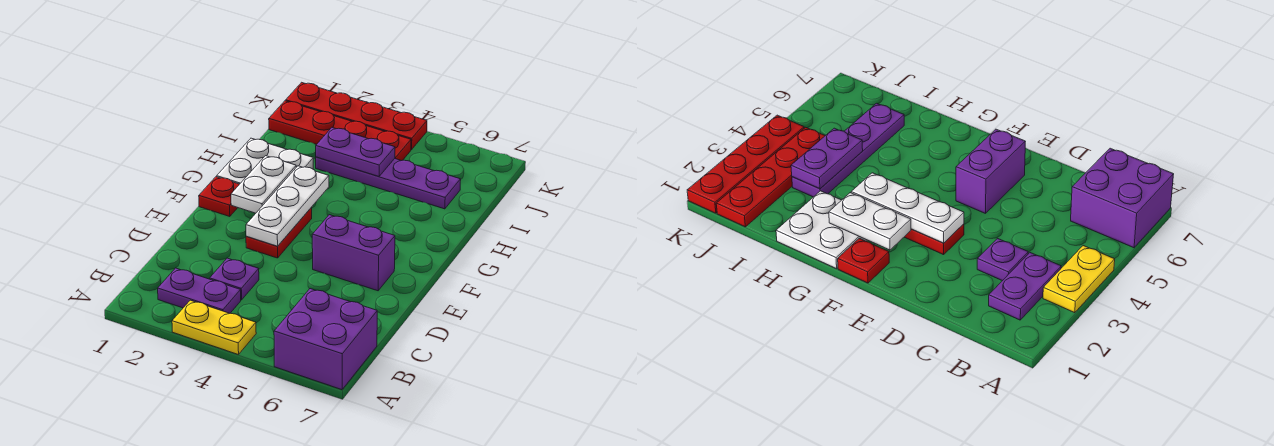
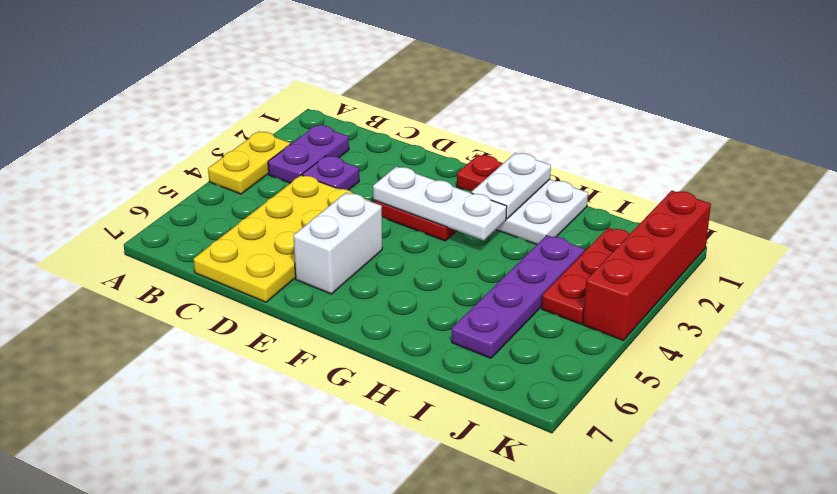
purple brick A6:B7 level 1 -> none
none -> yellow plate C4:D7 level 1
purple brick E5:E6 level 1 -> white brick E5:E6 level 1
white plate F2:G2 level 2 -> white plate G1:G2 level 2
purple plate I3:I4 level 2 -> none
red plate J1:J4 level 1 -> red plate J2:J4 level 1
red plate K1:K4 level 1 -> red brick K1:K4 level 1

